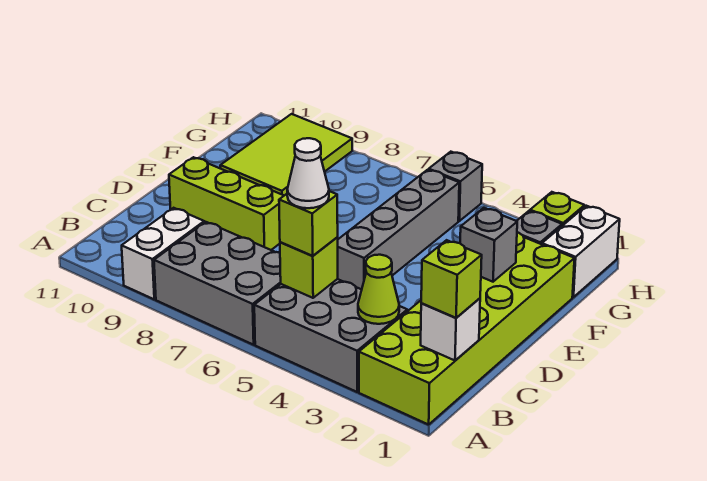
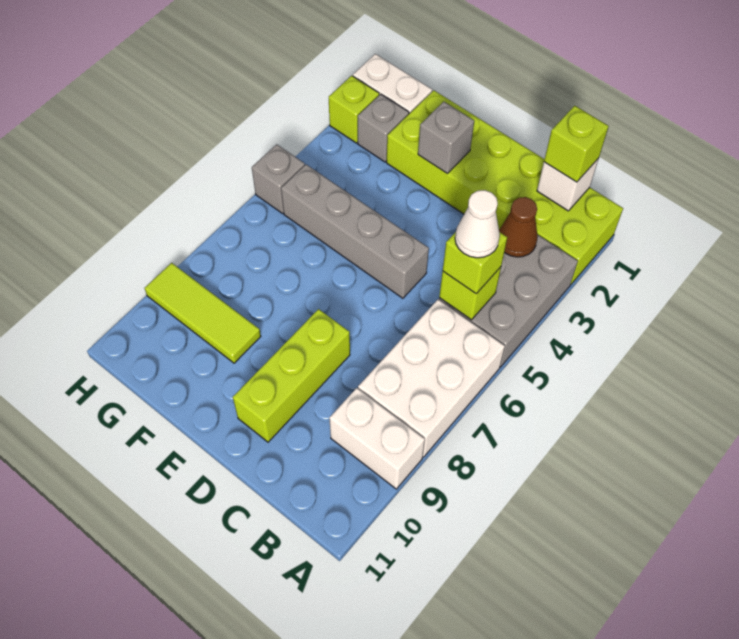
grey brick A6:B8 level 1 -> white brick A6:B8 level 1
lime cone B3 level 2 -> brown cone B3 level 2
lime tile F9:H10 level 1 -> lime tile F9:H9 level 1

